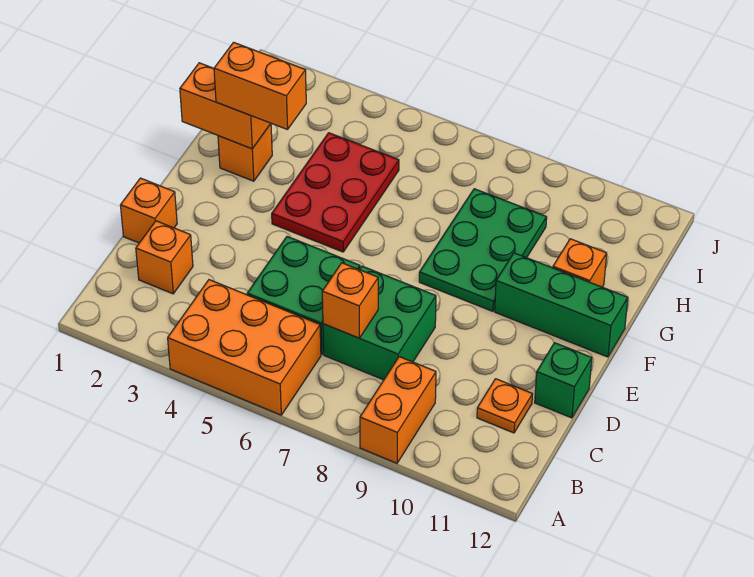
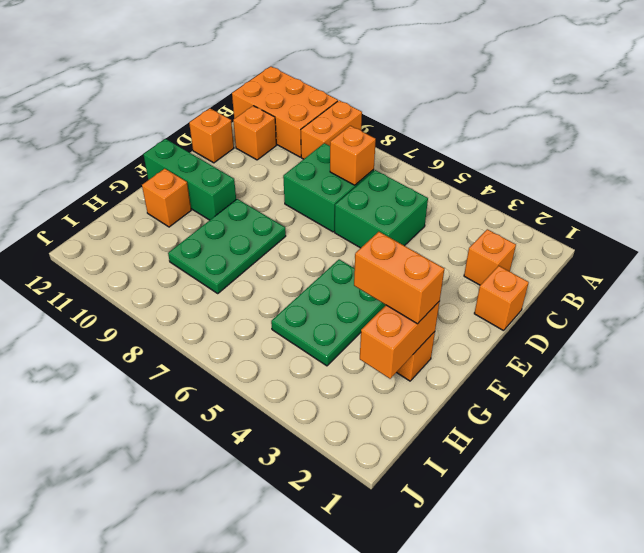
orange brick A4:B6 level 1 -> orange brick A10:B12 level 1
orange plate C11 level 1 -> orange brick C11 level 1
green brick D12 level 1 -> orange brick D12 level 1
red plate F4:H5 level 1 -> green plate F4:H5 level 1
orange brick G1:G2 level 2 -> orange brick G2:H2 level 2

